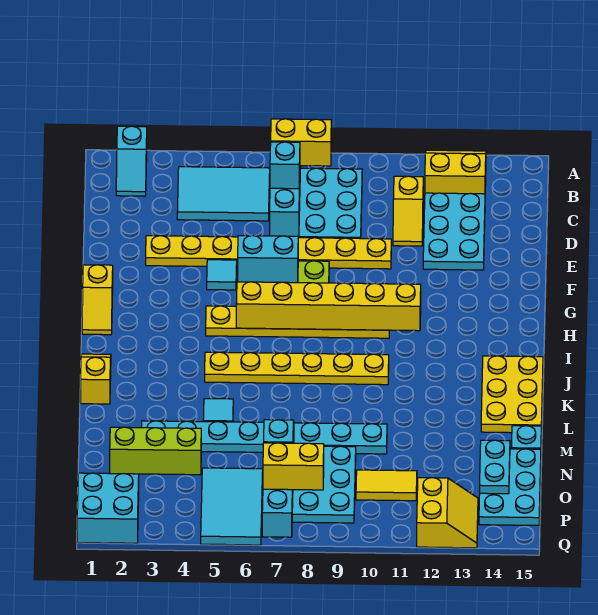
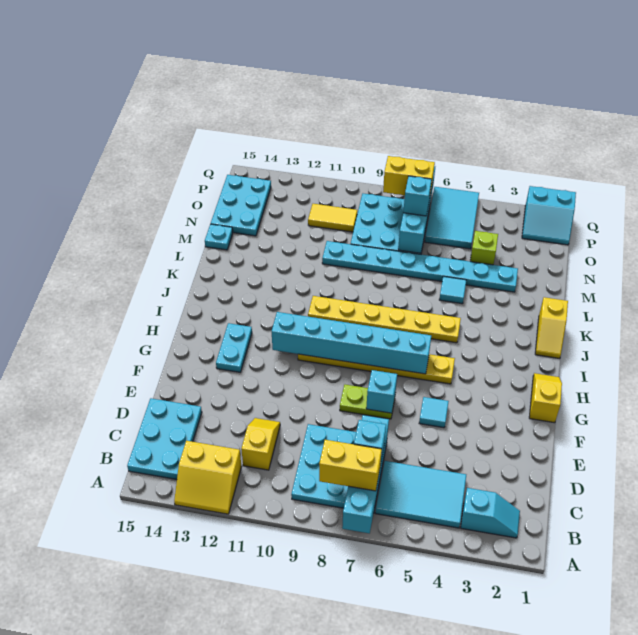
cyan slope A2:B2 level 1 top A -> cyan slope B2:B3 level 1 top 3
cyan plate C12:E13 level 1 -> cyan plate B14:D15 level 1
yellow plate E3:E10 level 1 -> none
cyan brick F6:F7 level 2 -> cyan brick F7 level 2
yellow brick H6:H11 level 2 -> cyan brick H6:H11 level 2
yellow plate J14:L15 level 1 -> none
lime brick N2:N4 level 1 -> lime brick N4 level 1
cyan plate N14:O14 level 2 -> cyan plate G13:H13 level 1
cyan brick P1:Q2 level 1 -> cyan slope P1:Q2 level 1 top Q
yellow slope P12:Q13 level 1 top 12 -> none

